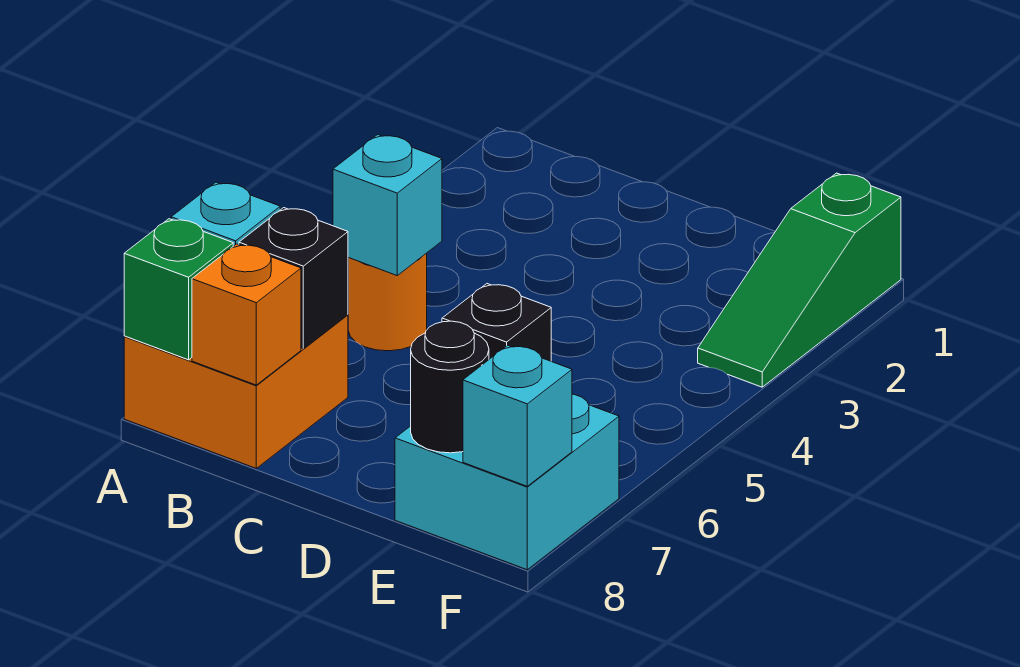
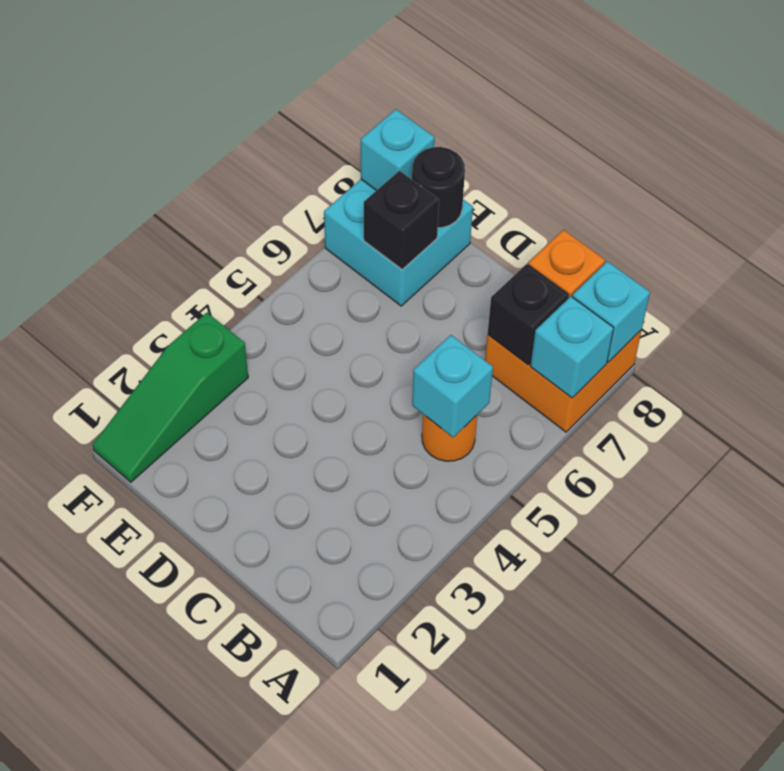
green brick A8 level 2 -> cyan brick A8 level 2
green slope F1:F3 level 1 top 1 -> green slope F1:F3 level 1 top 3

